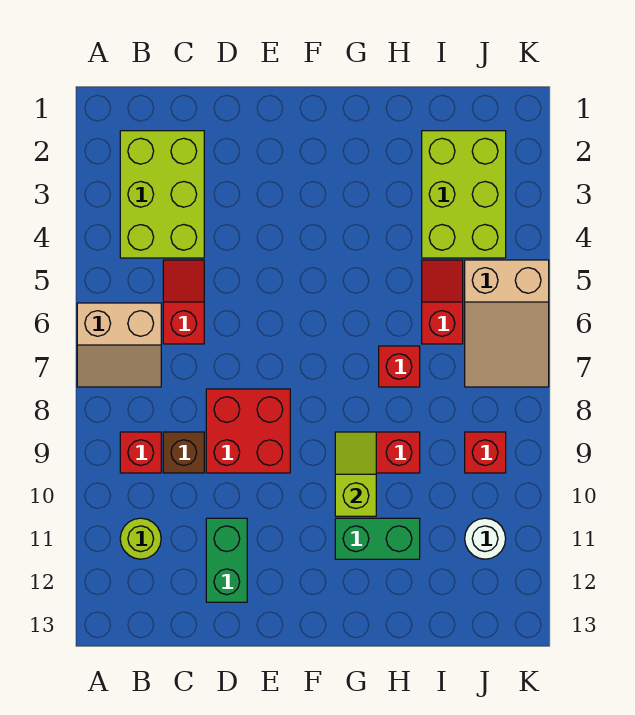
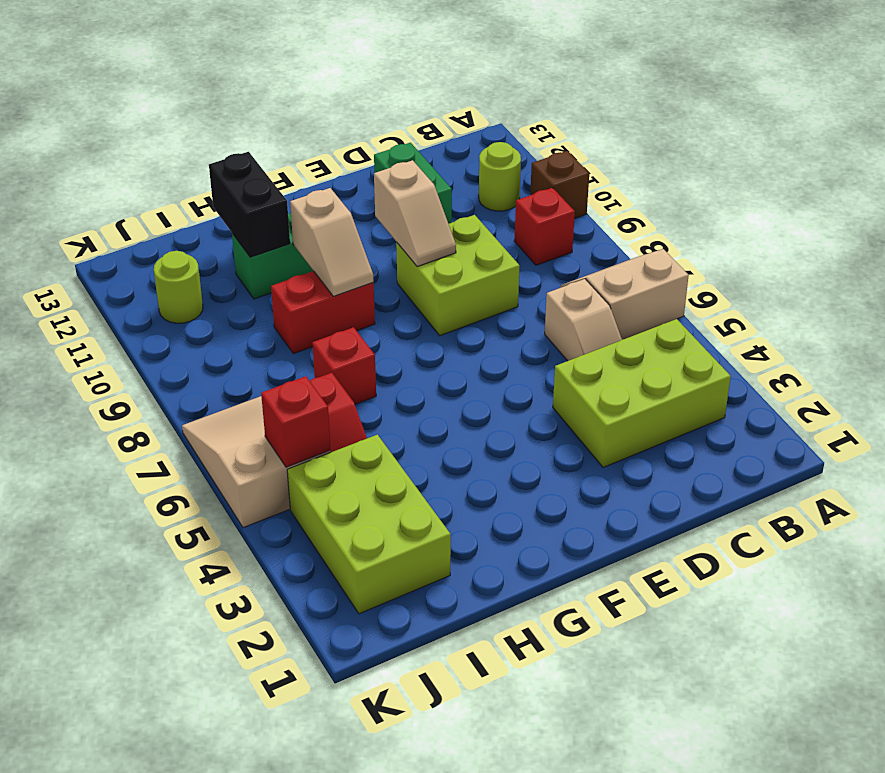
lime brick B2:C4 level 1 -> lime brick B3:D4 level 1
red slope C5:C6 level 1 top 6 -> tan slope C5:C6 level 1 top 6
brown brick C9 level 1 -> brown brick A10 level 1
red brick D8:E9 level 1 -> lime brick D8:E9 level 1
none -> tan slope E9:E10 level 2 top 10
lime slope G9:G10 level 2 top 10 -> tan slope G9:G10 level 2 top 10
none -> black brick H11:H12 level 2
red brick J9 level 1 -> red brick J5 level 2
white round brick J11 level 1 -> lime round brick J11 level 1

